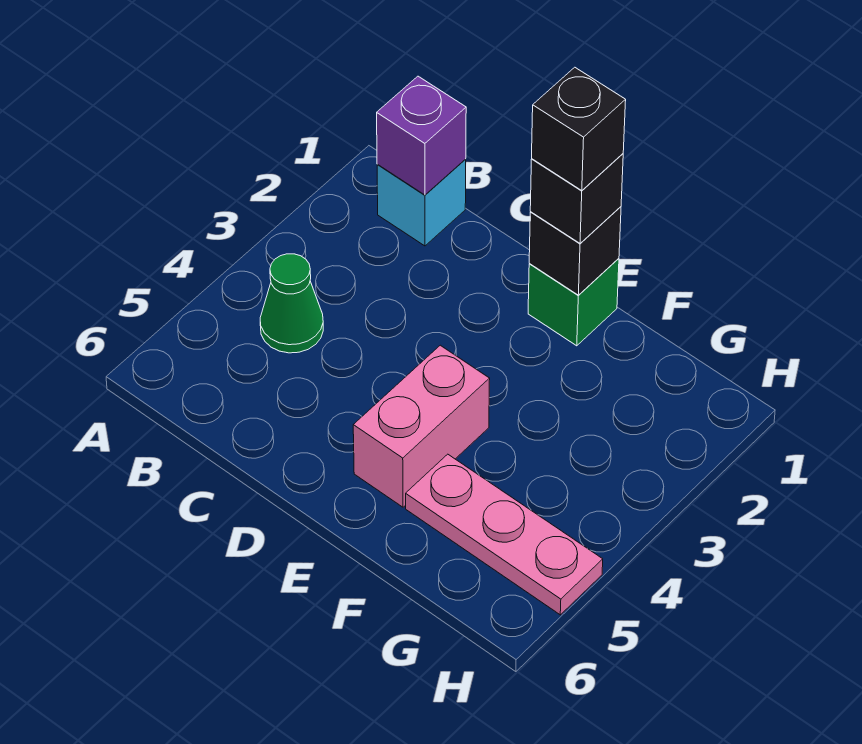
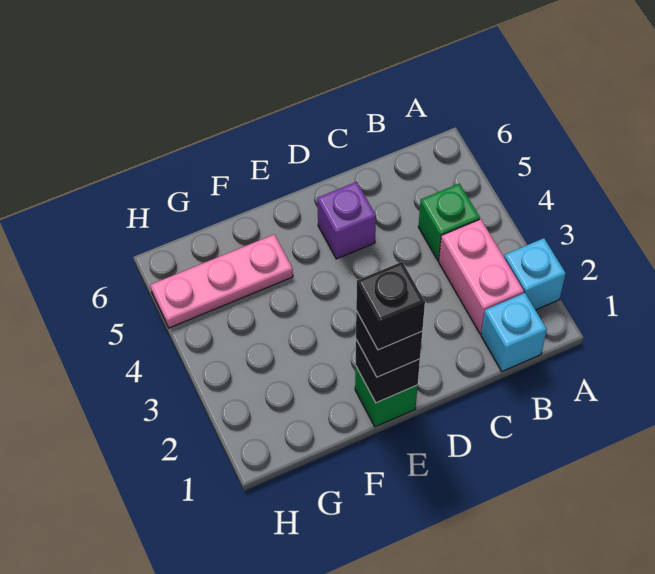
none -> cyan brick A2 level 1
purple brick B1 level 2 -> purple brick D5 level 1
green cone B4 level 1 -> green brick B4 level 1
pink brick E4:E5 level 1 -> pink brick B2:B3 level 1

